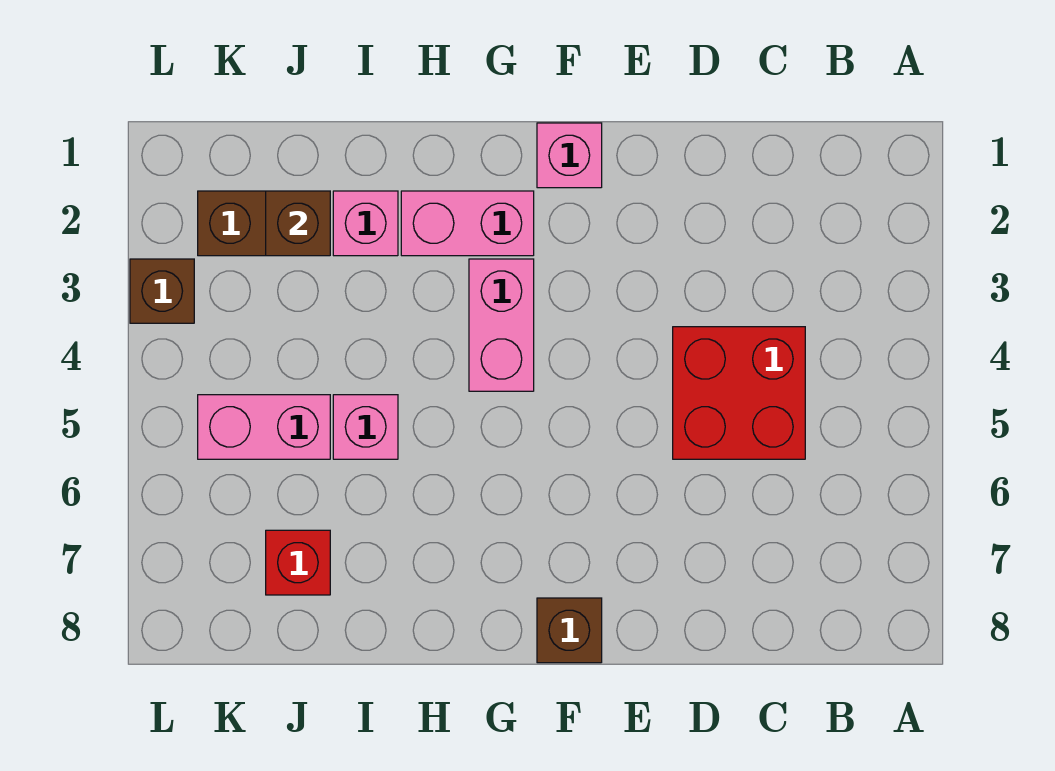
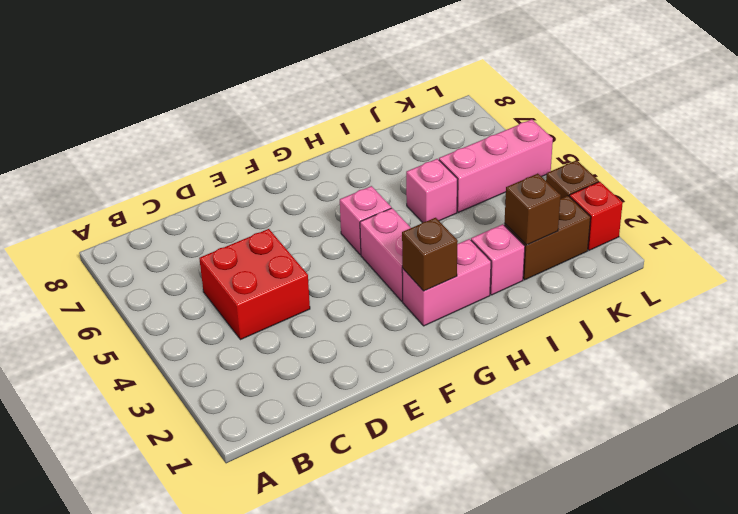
pink brick F1 level 1 -> pink brick G5 level 1
brown brick F8 level 1 -> brown brick G2 level 2
pink brick J5:K5 level 1 -> pink brick J5:L5 level 1
red brick J7 level 1 -> red brick L2 level 1

